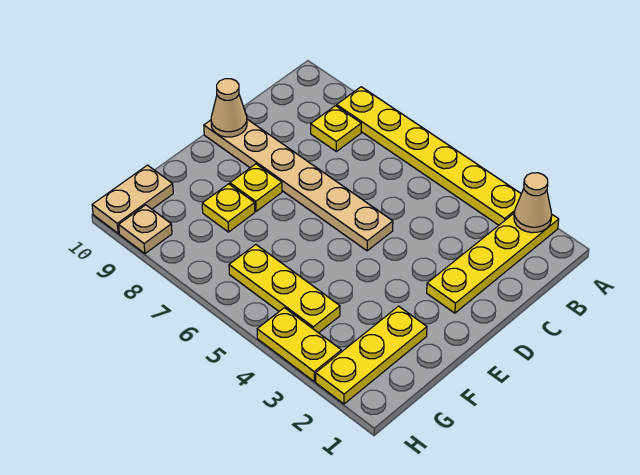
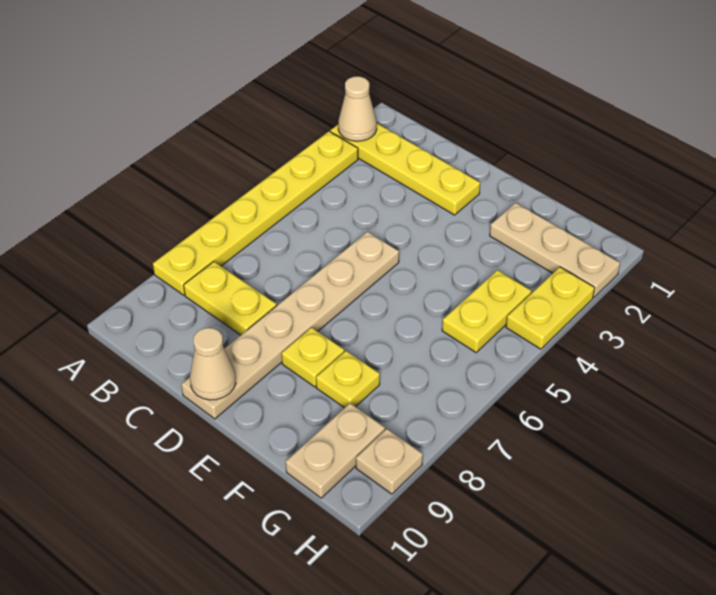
yellow plate B8 level 1 -> yellow plate B8:C8 level 1
yellow plate F2:H2 level 1 -> tan plate F2:H2 level 1
yellow plate G4:G6 level 1 -> yellow plate G4:G5 level 1
tan plate G10:H10 level 1 -> tan plate G9:G10 level 1

